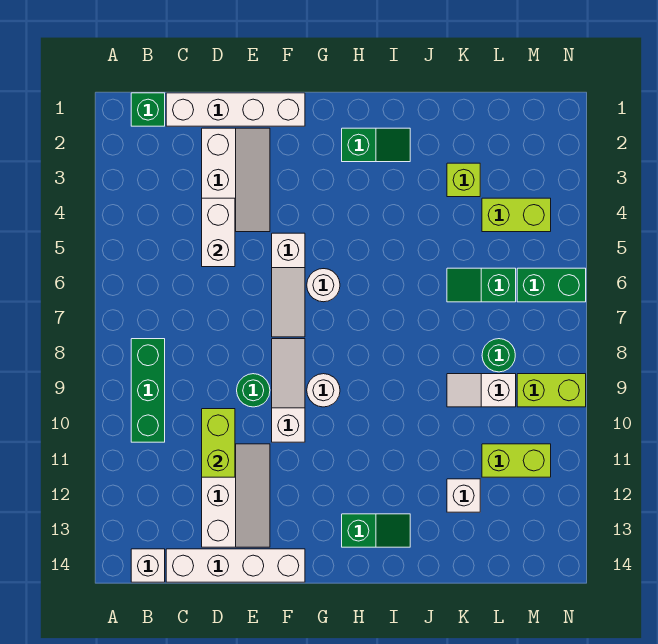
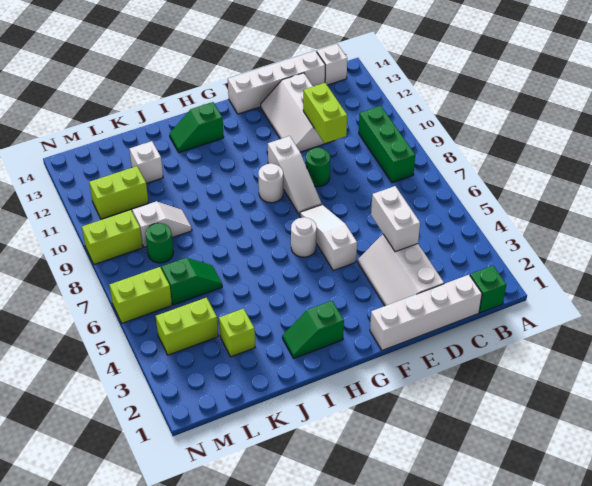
green brick M6:N6 level 1 -> lime brick M6:N6 level 1

